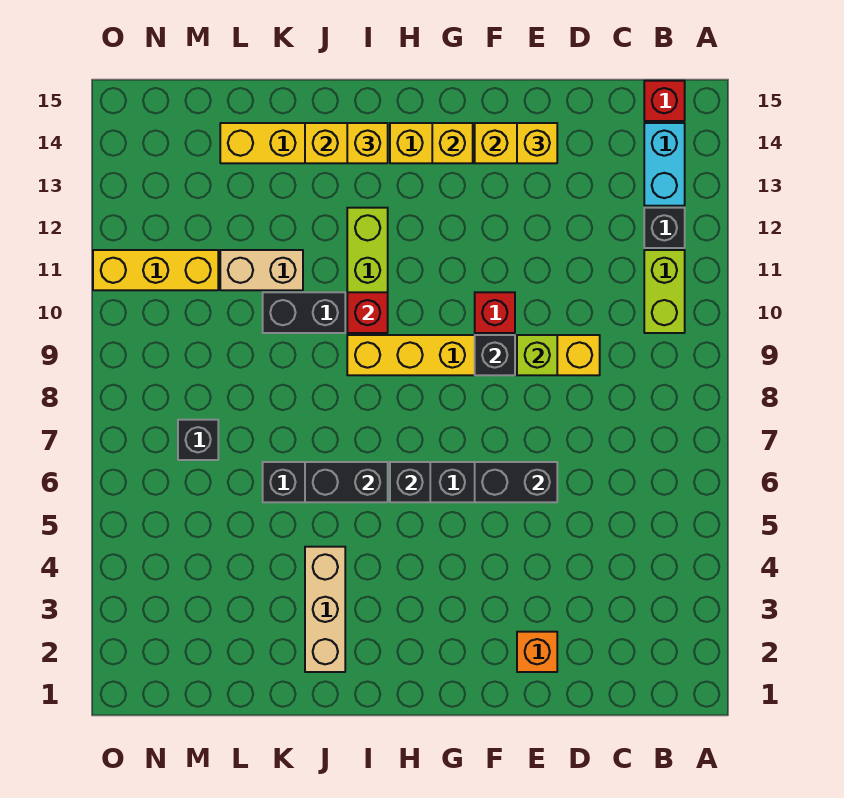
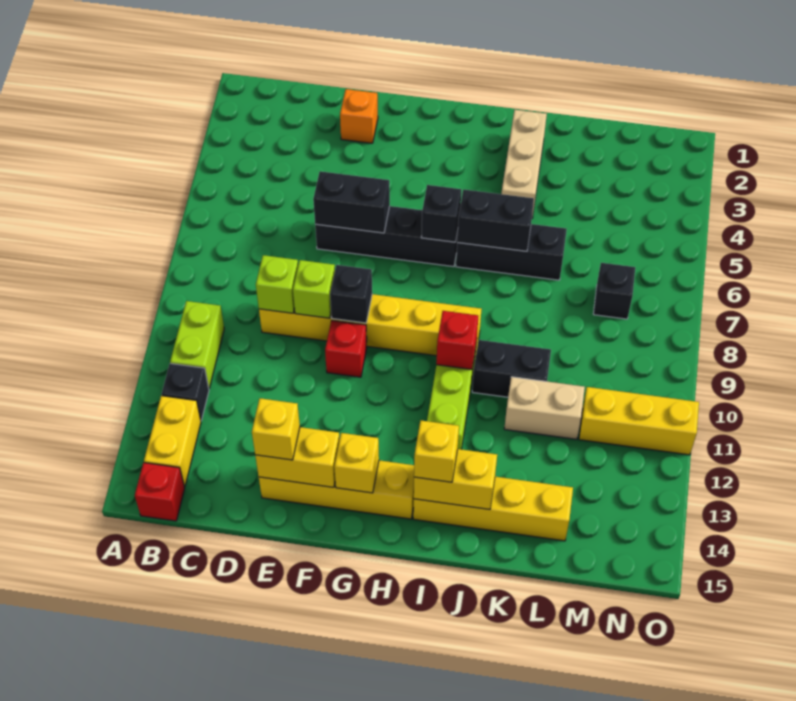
cyan brick B13:B14 level 1 -> yellow brick B13:B14 level 1
none -> lime brick D9 level 2

